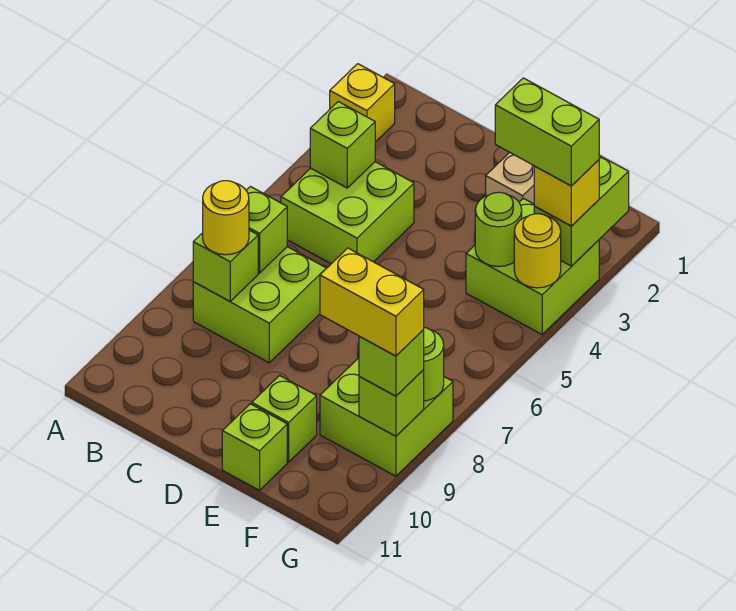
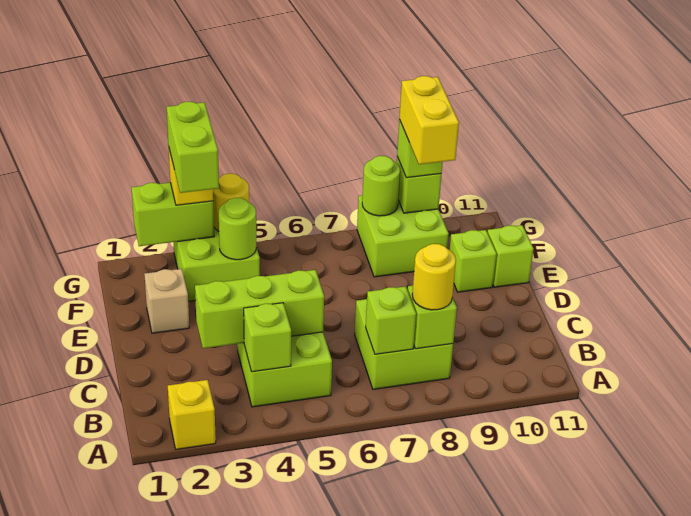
none -> lime brick C3:C5 level 2

